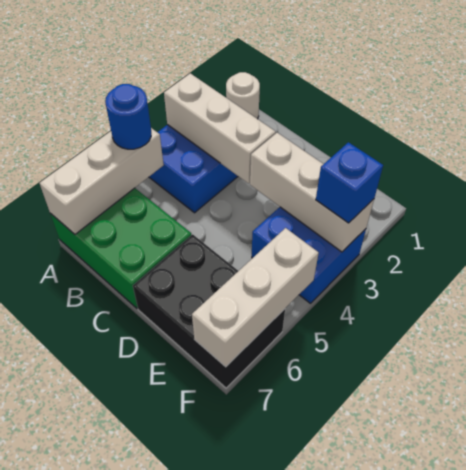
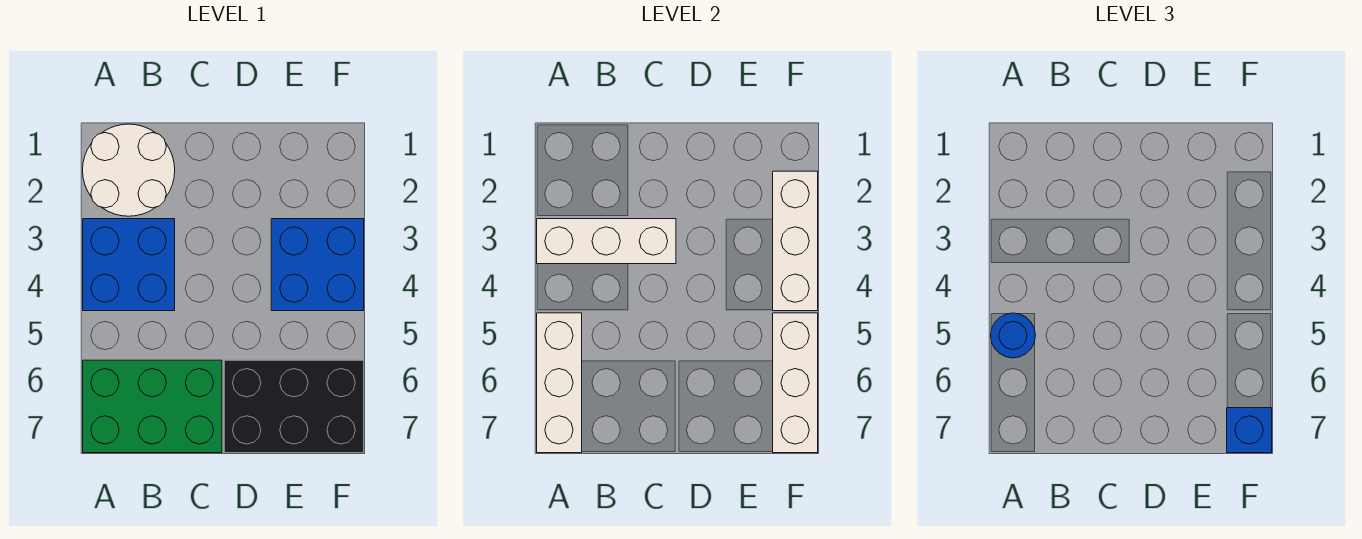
white round brick A1 level 1 -> white round brick A1:B2 level 1
white brick D3:F3 level 2 -> white brick F2:F4 level 2
blue brick F3 level 3 -> blue brick F7 level 3

